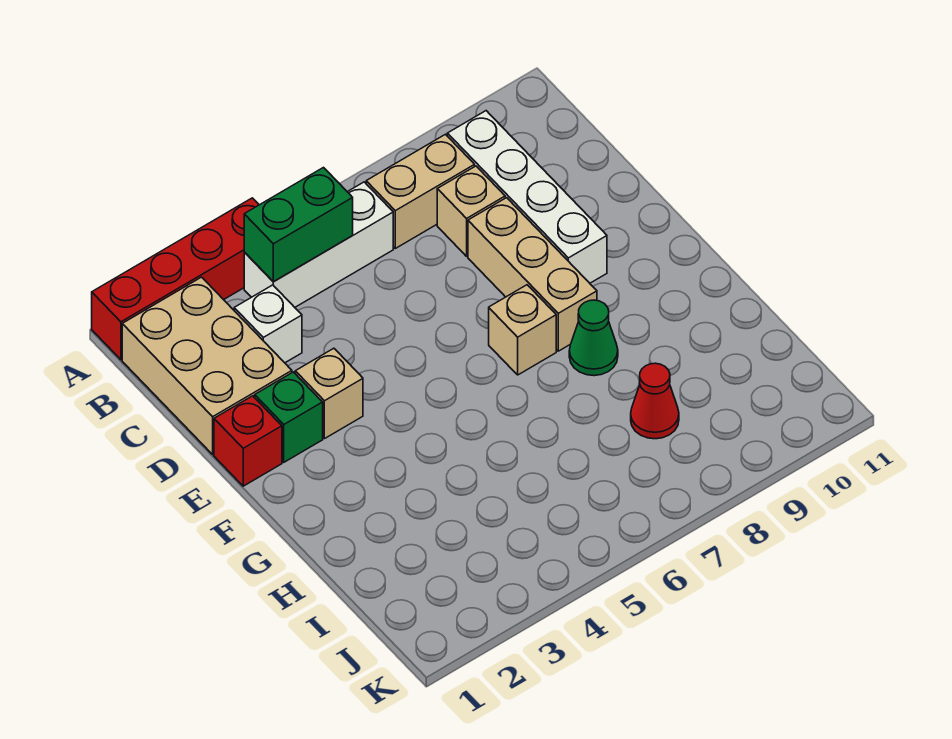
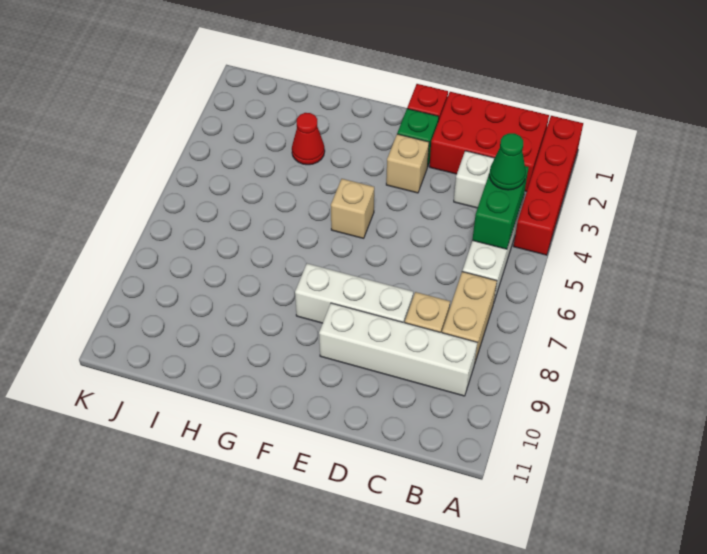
tan brick B1:D2 level 1 -> red brick B1:D2 level 1
tan brick D8:F8 level 1 -> white brick D8:F8 level 1
tan brick F7 level 1 -> tan brick F5 level 1
green cone G8 level 1 -> green cone B4 level 3
red cone I8 level 1 -> red cone H3 level 1

